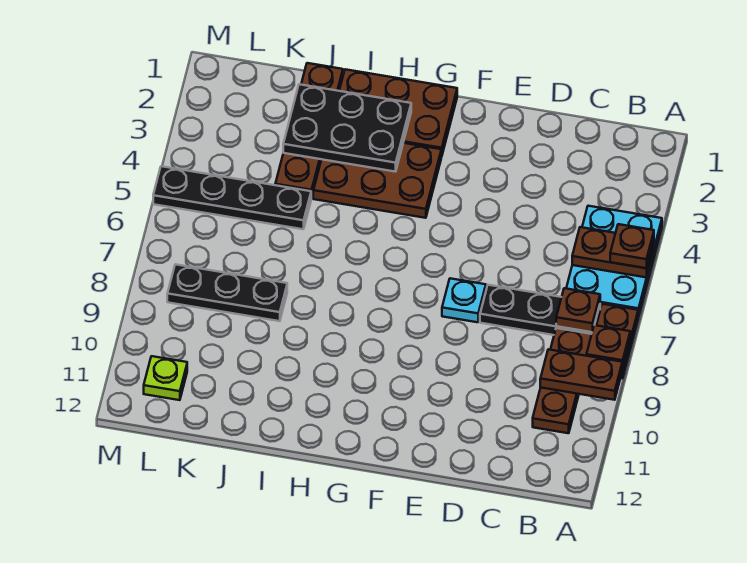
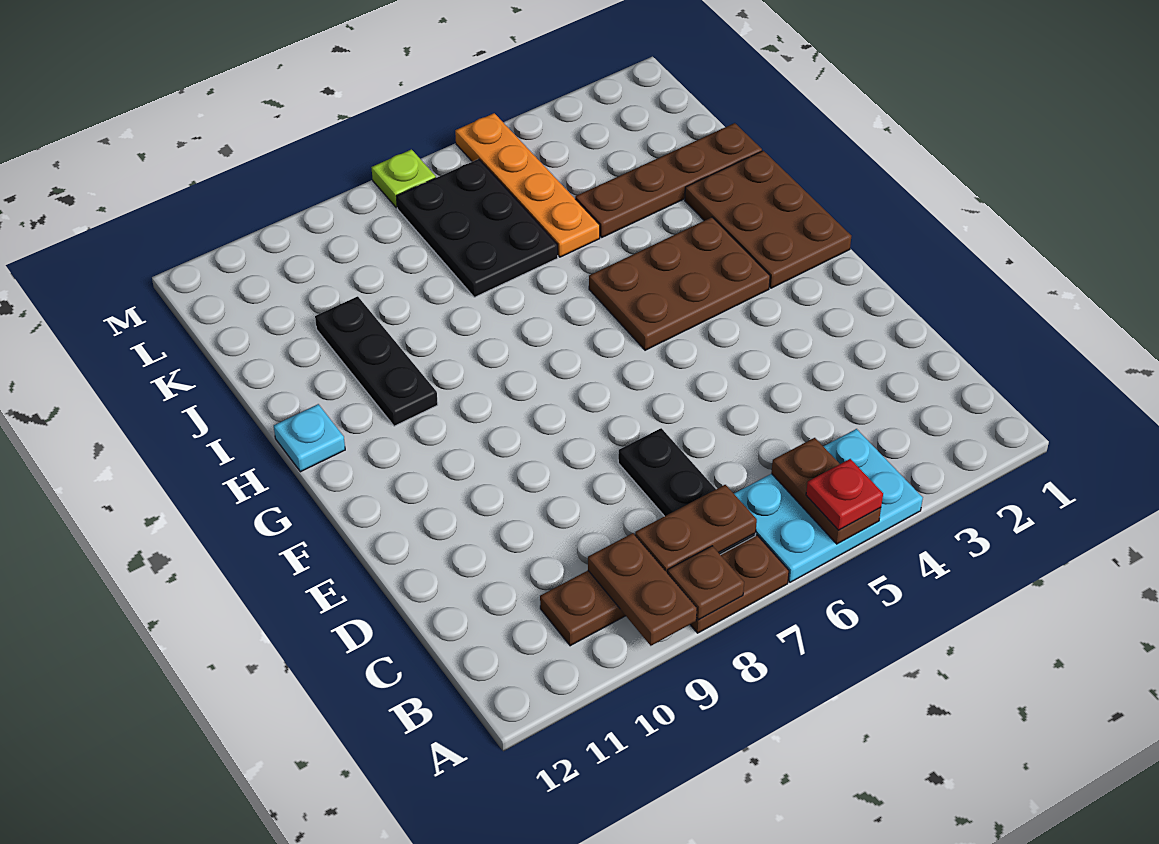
brown plate A5 level 3 -> red plate A5 level 3
brown plate B7 level 2 -> brown plate B7:B8 level 2
cyan plate E7 level 1 -> cyan plate H12 level 1
brown plate G3:I4 level 1 -> brown plate G3:H5 level 1
black plate H2:J3 level 2 -> black plate J6:L7 level 1
black plate J5:M5 level 1 -> orange plate J5:M5 level 1
black plate J8:L8 level 1 -> black plate H10:J10 level 1
lime plate L11 level 1 -> lime plate M7 level 1

